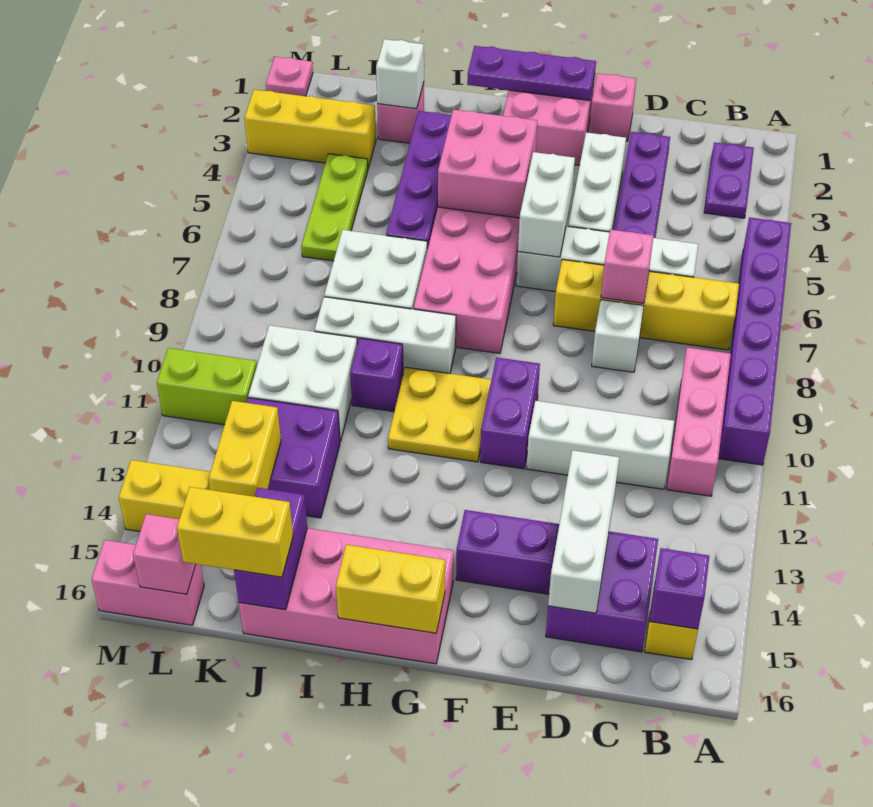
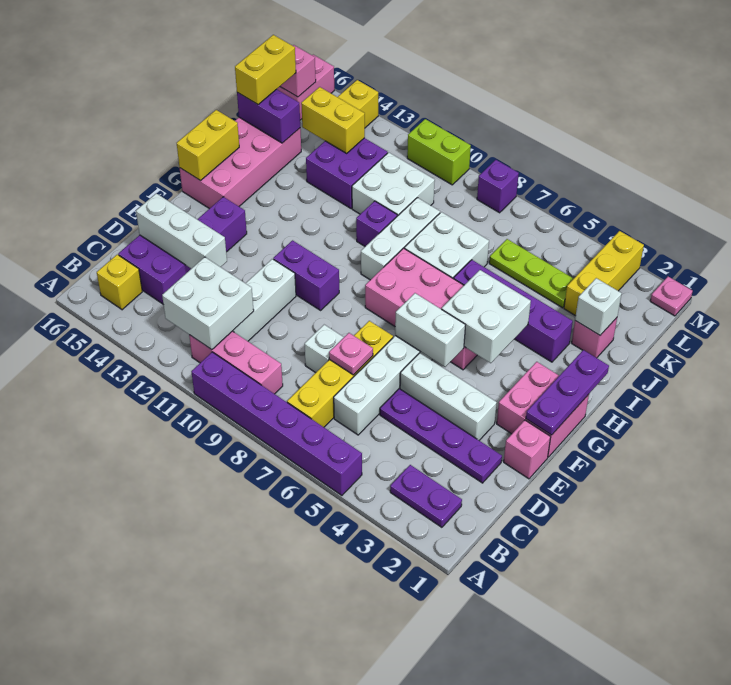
none -> white brick B11:C12 level 2
purple brick B15 level 2 -> purple brick M8 level 1
pink brick D7 level 2 -> pink plate D7 level 2
pink brick G4:H5 level 2 -> white brick G4:H5 level 2
yellow plate G10:H11 level 1 -> none
lime brick L11:M11 level 1 -> lime brick M10:M11 level 1

